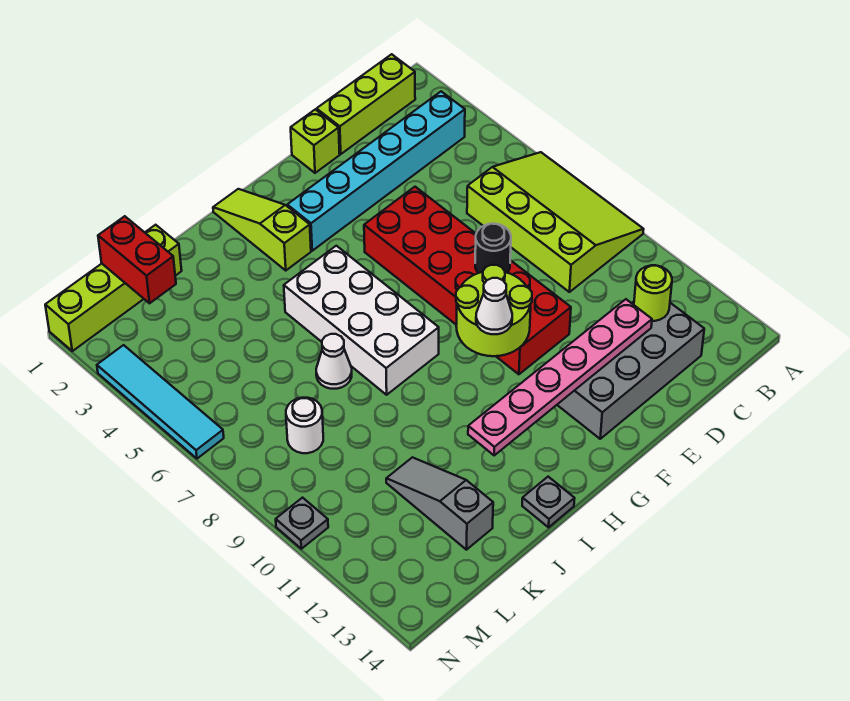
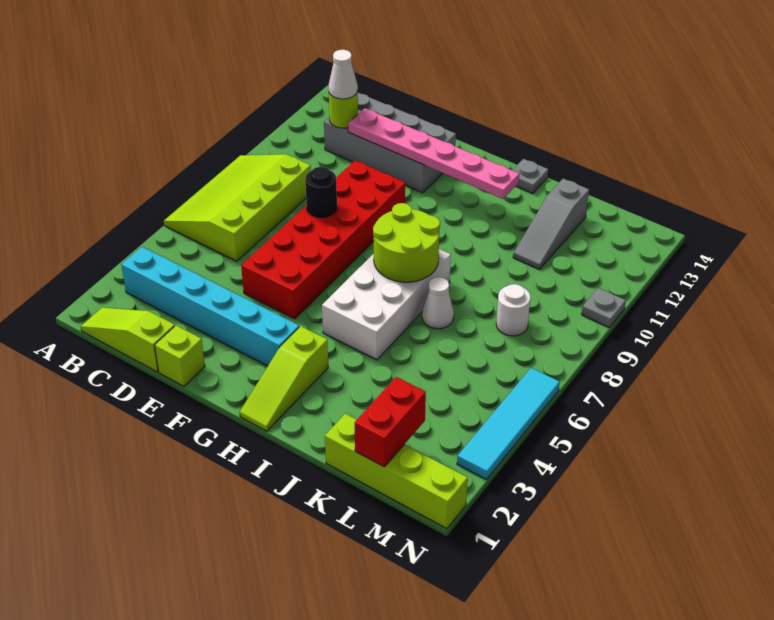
lime brick B1:D1 level 1 -> lime slope B1:D1 level 1 top D
lime round brick F9:G10 level 2 -> lime round brick H7:I8 level 2
white cone G10 level 3 -> white cone C12 level 3

